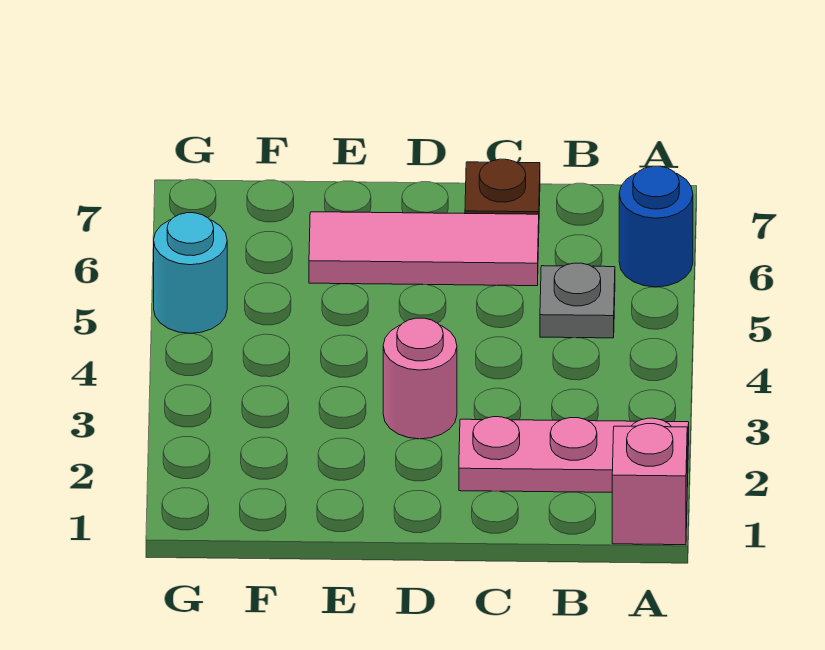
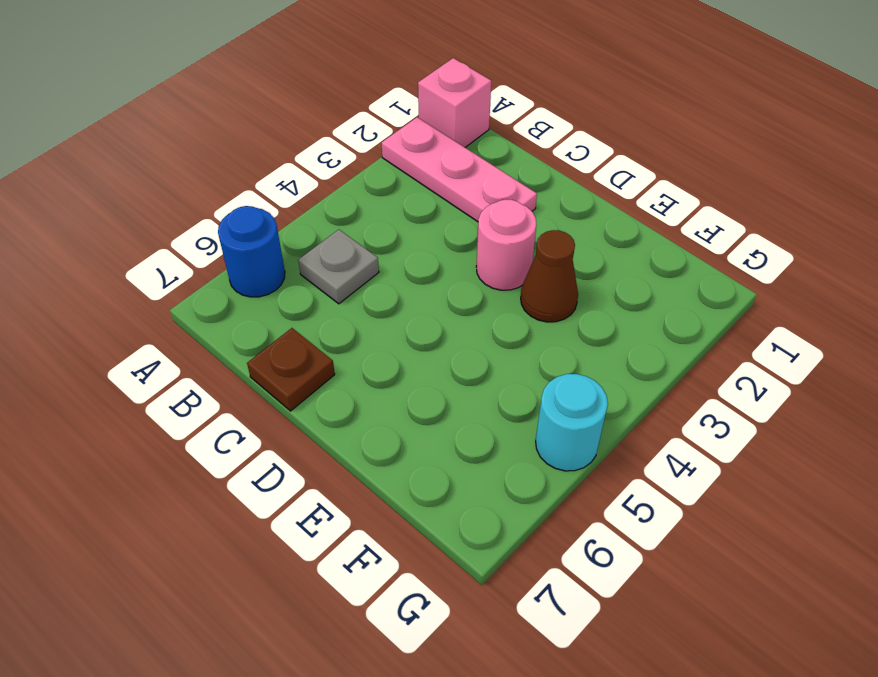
pink tile C6:E6 level 1 -> none
none -> brown cone E3 level 1

